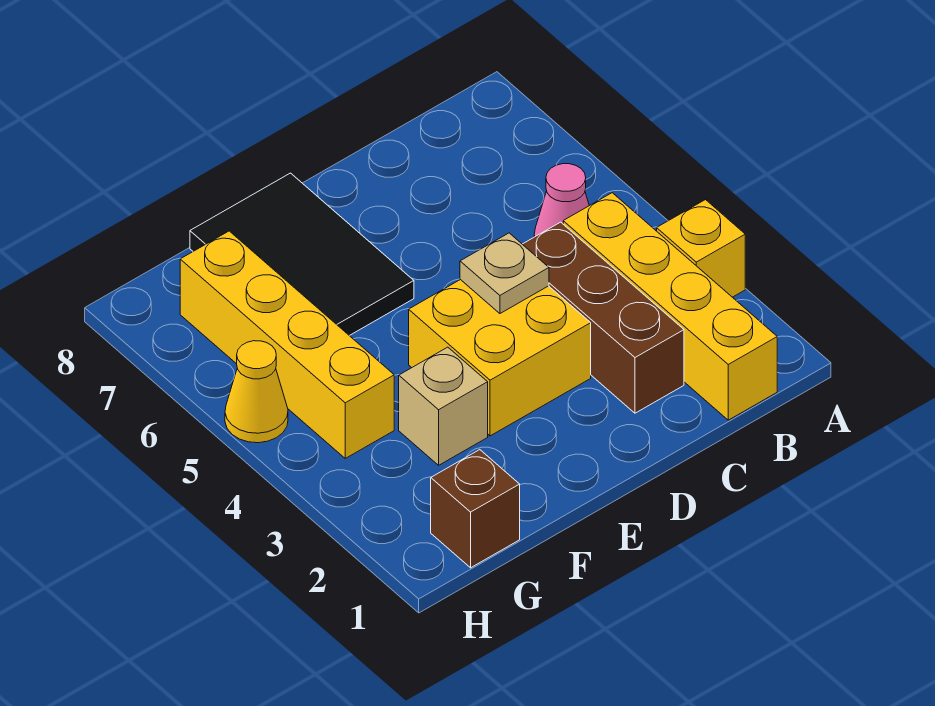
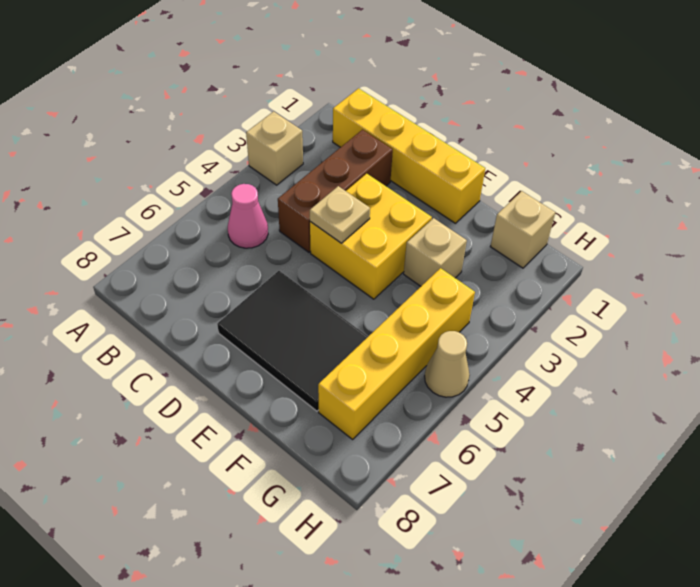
yellow brick A3 level 1 -> tan brick A3 level 1
yellow brick B1:B4 level 1 -> yellow brick B1:E1 level 1
black tile E6:F8 level 1 -> black tile D6:F7 level 1
brown brick G1 level 1 -> tan brick G1 level 1
yellow cone H5 level 1 -> tan cone H5 level 1

